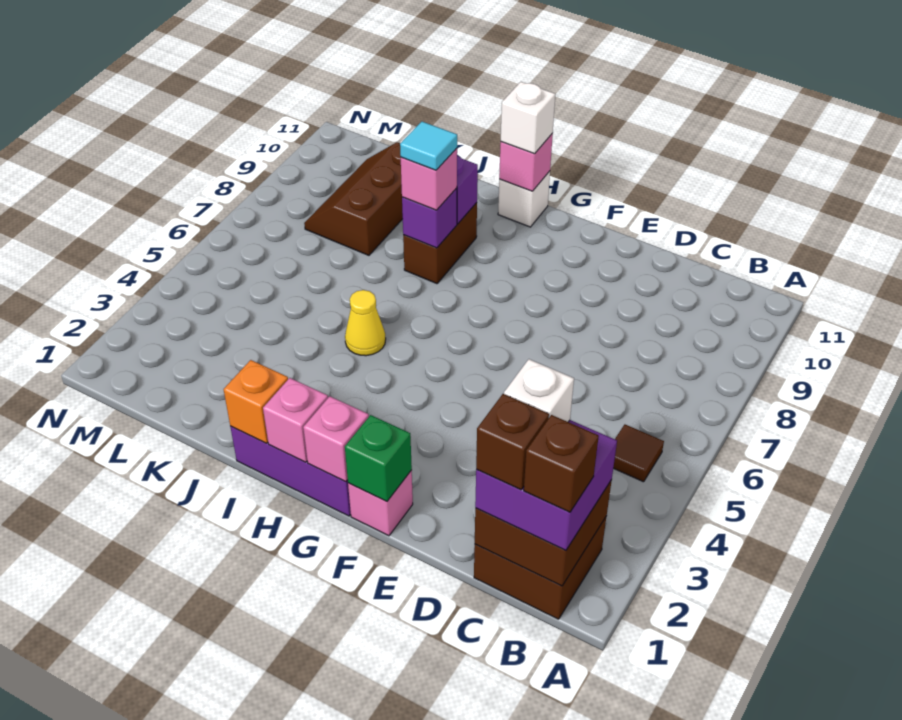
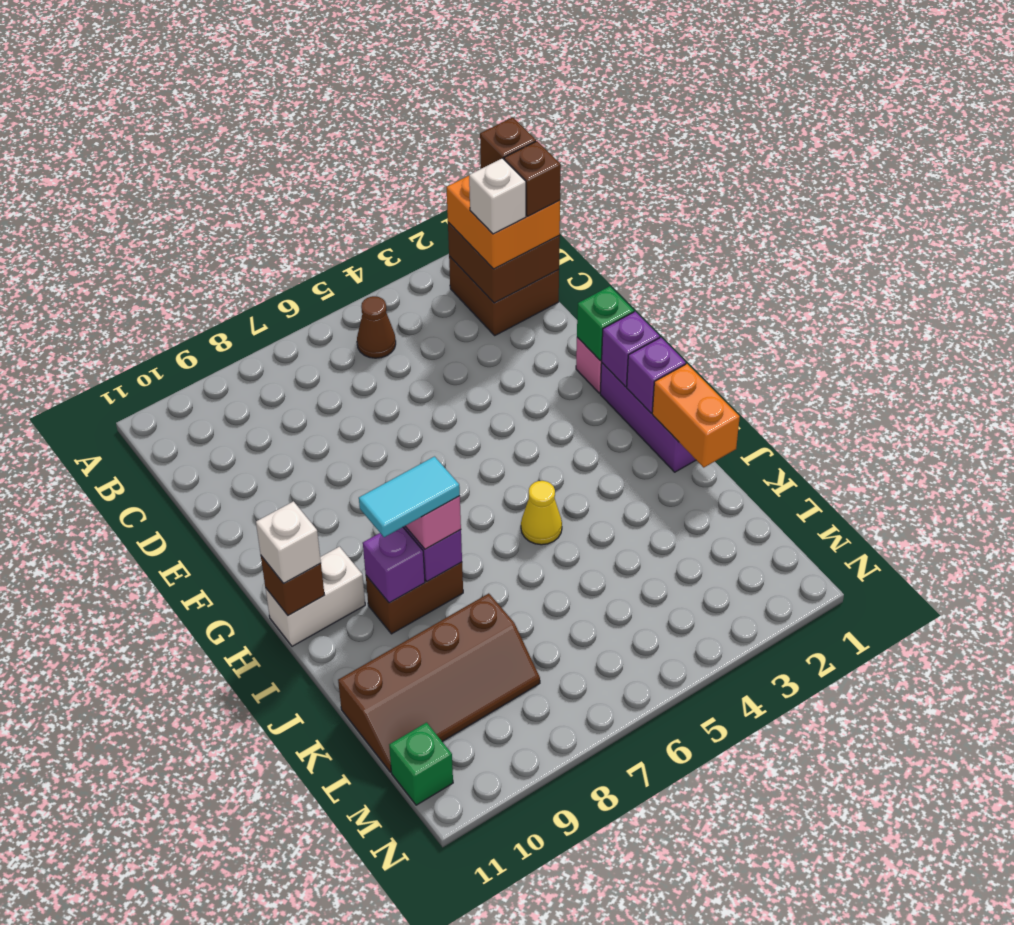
purple brick B1:C2 level 3 -> orange brick B1:C2 level 3
brown tile B5 level 1 -> brown cone B5 level 1
pink brick G1 level 2 -> purple brick G1 level 2
pink brick H1 level 2 -> purple brick H1 level 2
white brick H11 level 1 -> white brick H10:H11 level 1
pink brick H11 level 2 -> brown brick H11 level 2
orange brick I1 level 2 -> orange brick I1:J1 level 2
cyan tile I8 level 4 -> cyan tile I8:I9 level 4
brown slope K8:L10 level 1 top K -> brown slope K8:L11 level 1 top K
none -> green brick M11 level 1

